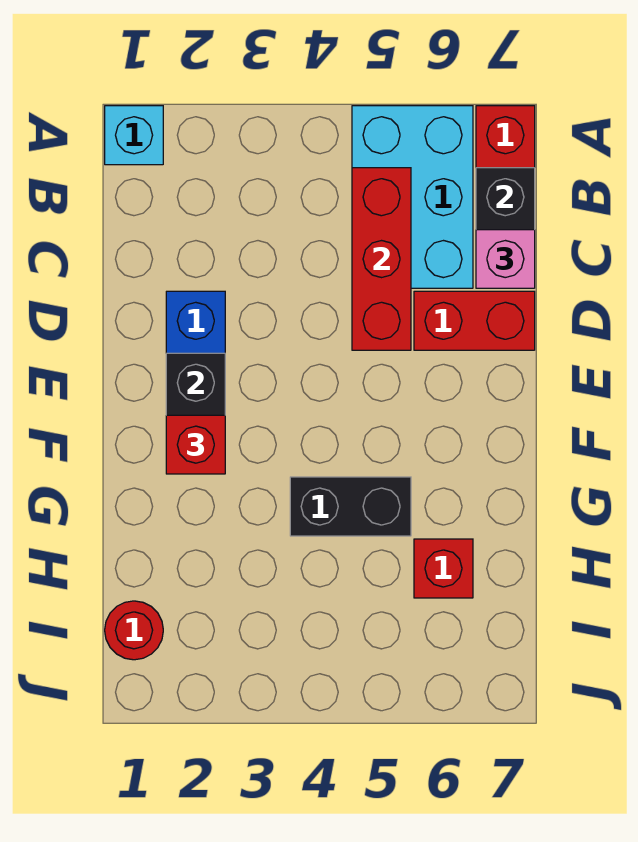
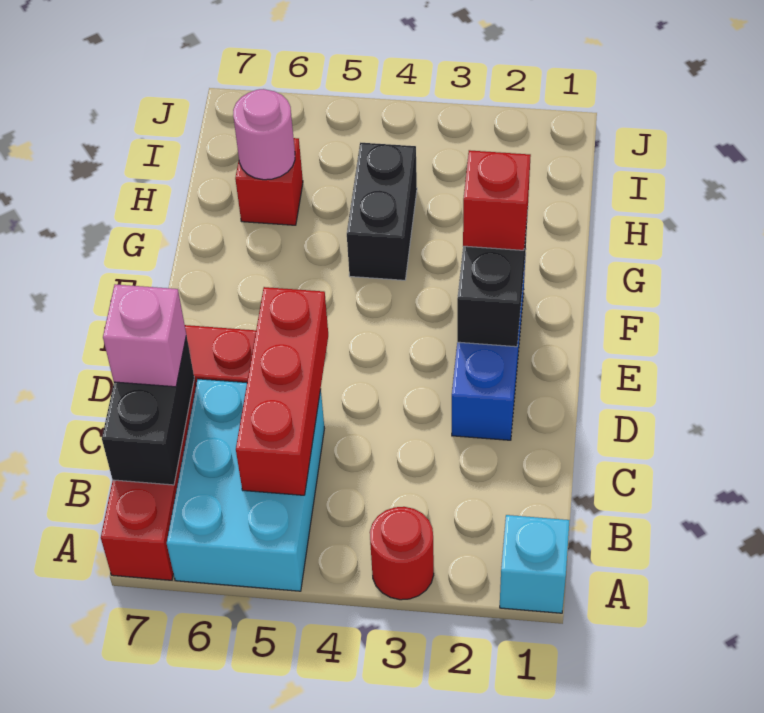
black brick G4:G5 level 1 -> black brick G4:H4 level 1
none -> pink round brick H6 level 2
red round brick I1 level 1 -> red round brick A3 level 1

